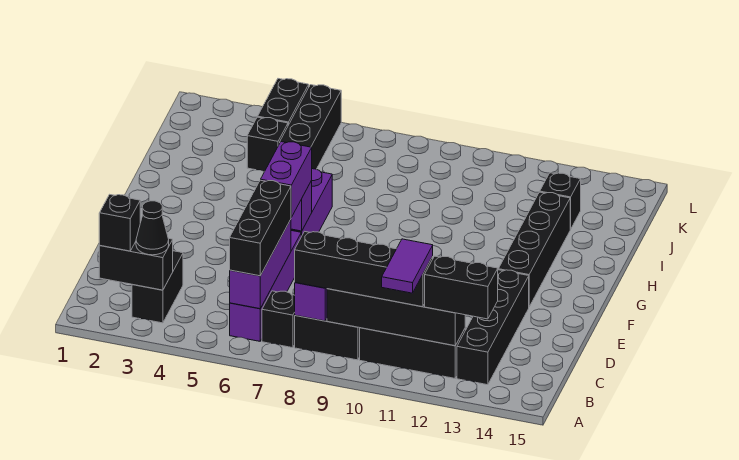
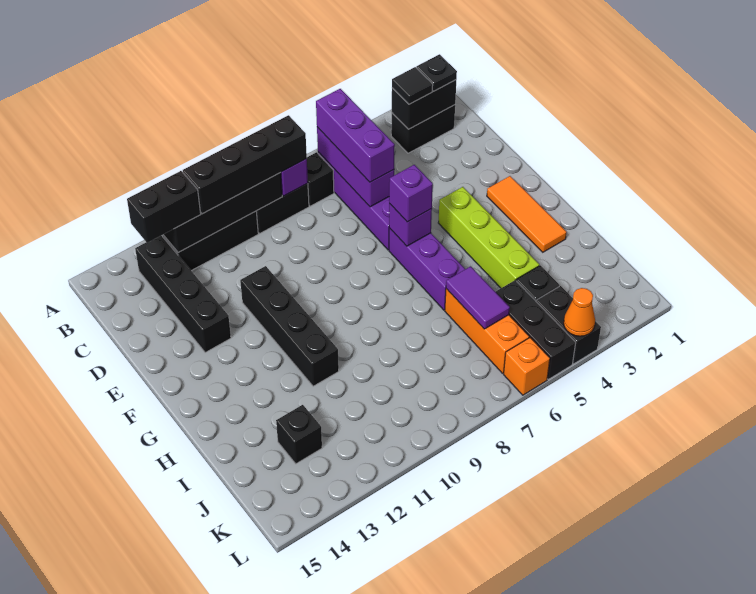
purple tile A11:B11 level 4 -> purple tile I6:J6 level 2
black brick B2 level 3 -> black plate B2 level 3
black brick B3:C3 level 1 -> black brick B2:B3 level 1
black cone B3 level 3 -> black tile B3 level 3
black brick B6:D6 level 3 -> purple brick B6:D6 level 3
purple brick E6:F6 level 3 -> purple brick F6 level 3
none -> orange tile F2:H2 level 1
none -> lime brick F4:I4 level 1
black brick F13:I13 level 1 -> black brick E11:H11 level 1
none -> orange brick I6:K6 level 1
none -> orange cone L4 level 2
none -> orange brick L6 level 1

